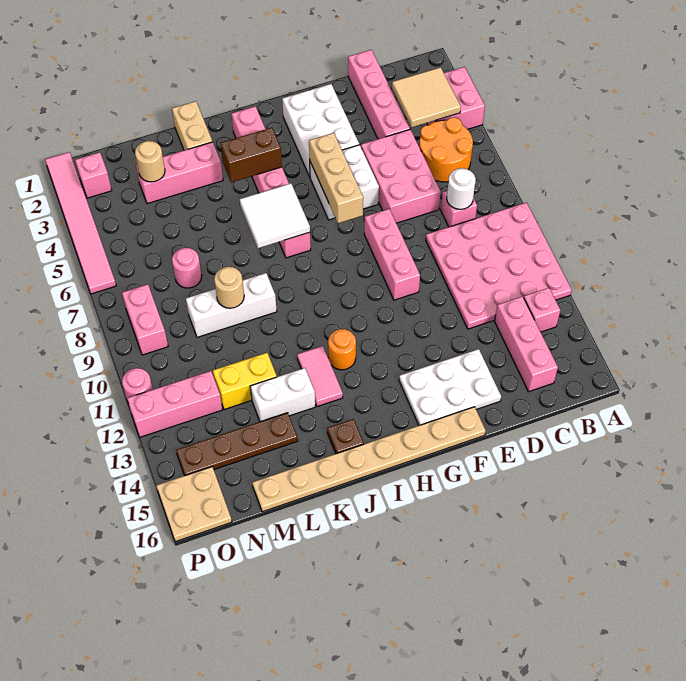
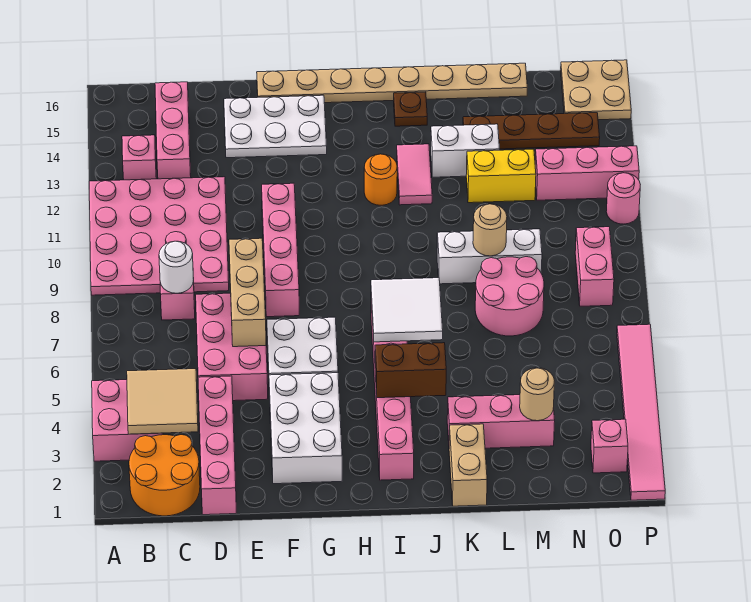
orange round brick B5:C6 level 1 -> orange round brick B1:C2 level 1
pink brick F8:F10 level 1 -> pink brick F8:F11 level 1
tan brick G5:G7 level 2 -> tan brick E6:E8 level 2
pink round brick M7 level 1 -> pink round brick L7:M8 level 1

